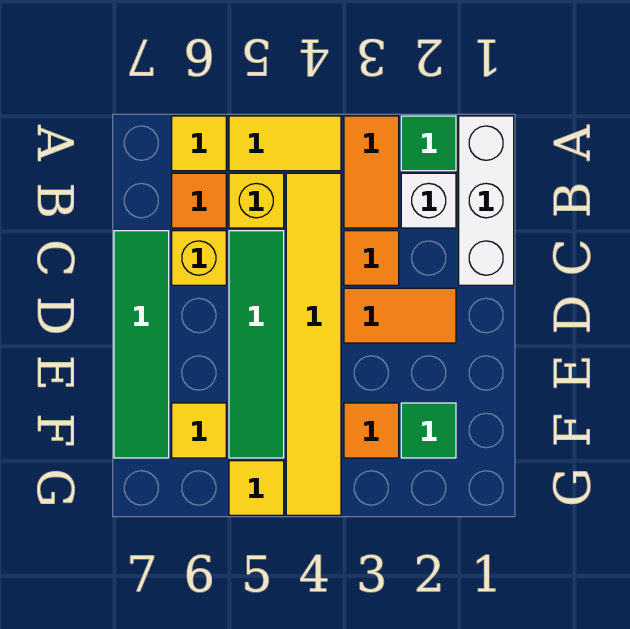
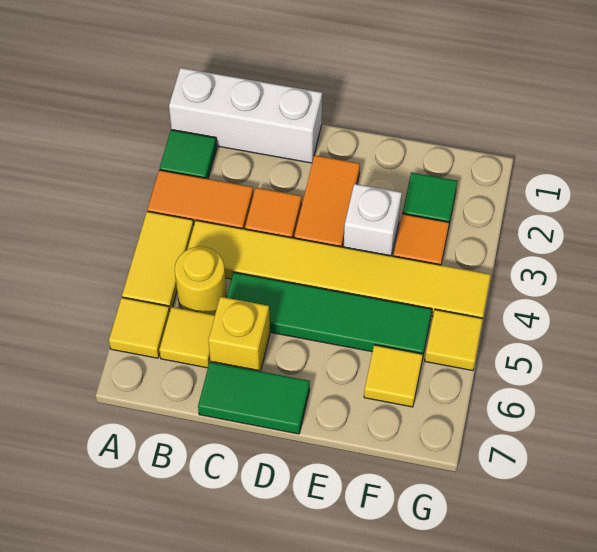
white brick B2 level 1 -> white brick E3 level 1
yellow brick B5 level 1 -> yellow round brick B5 level 1
orange tile B6 level 1 -> yellow tile B6 level 1
green tile C7:F7 level 1 -> green tile C7:D7 level 1

